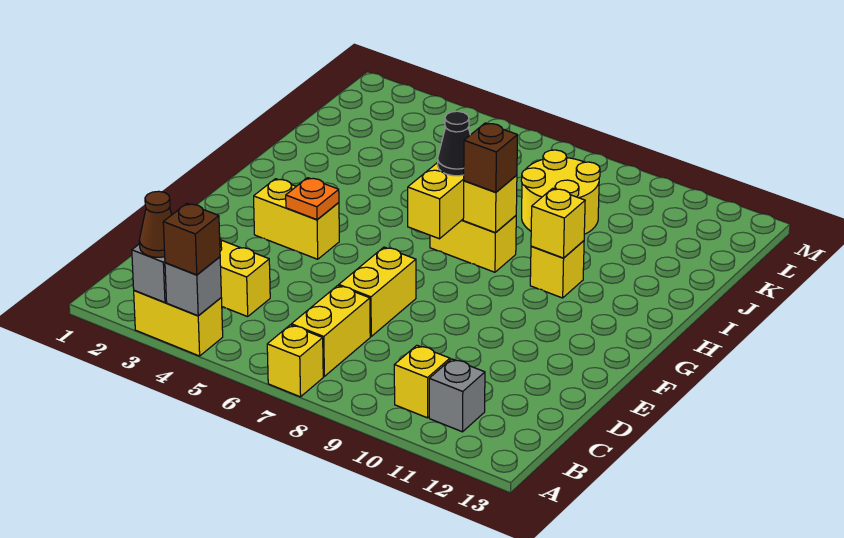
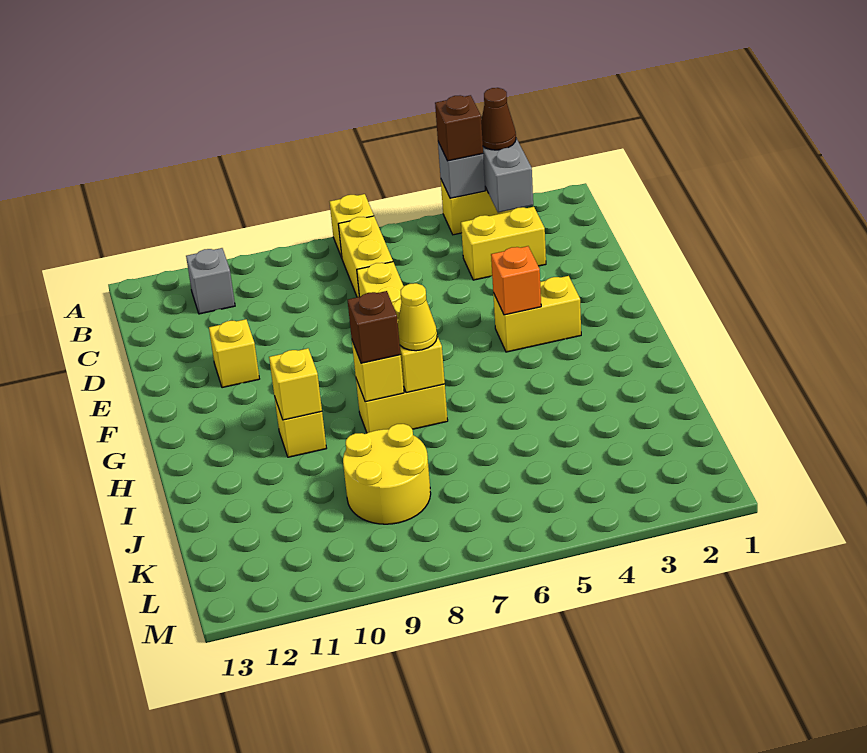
yellow brick B10 level 1 -> yellow brick E11 level 1
orange plate F4 level 2 -> orange brick F4 level 2
black cone H7 level 3 -> yellow cone H7 level 3

